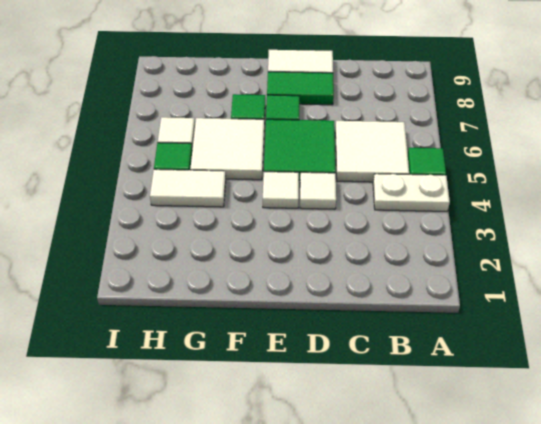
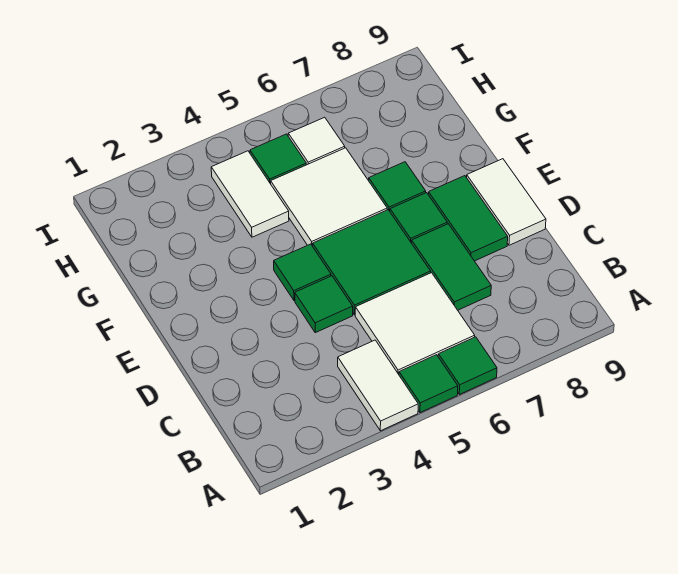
white plate A4:B4 level 1 -> white tile A4:B4 level 1
none -> green tile A6 level 1
none -> green tile C7:D7 level 1
white tile D4 level 1 -> green tile D4 level 1
white tile E4 level 1 -> green tile E4 level 1

